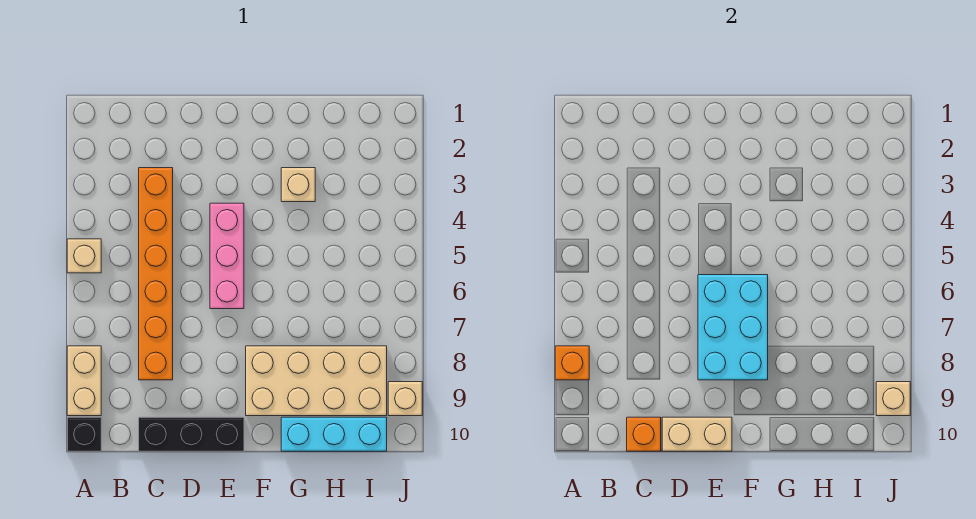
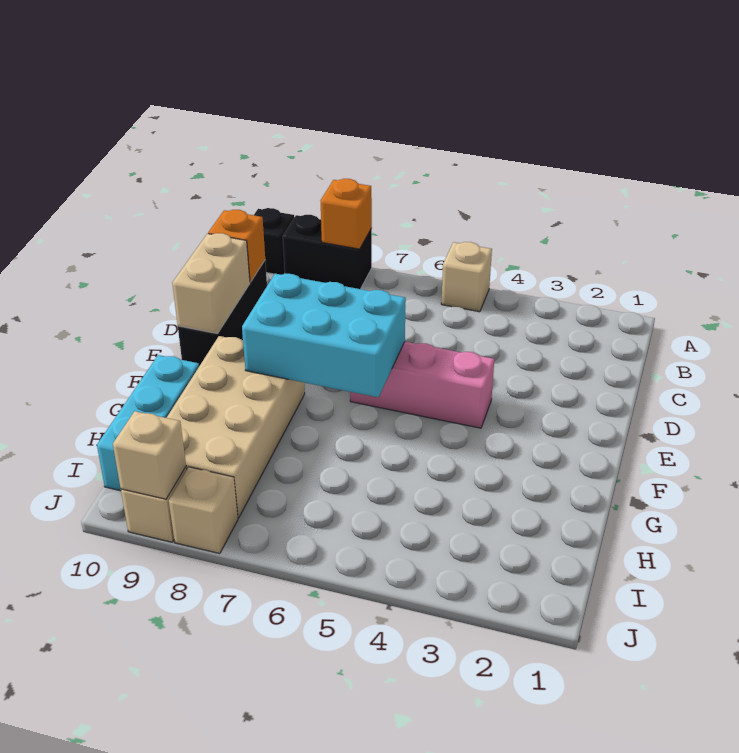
tan brick A8:A9 level 1 -> black brick A8:A9 level 1
orange brick C3:C8 level 1 -> none
tan brick G3 level 1 -> tan brick J8 level 1

